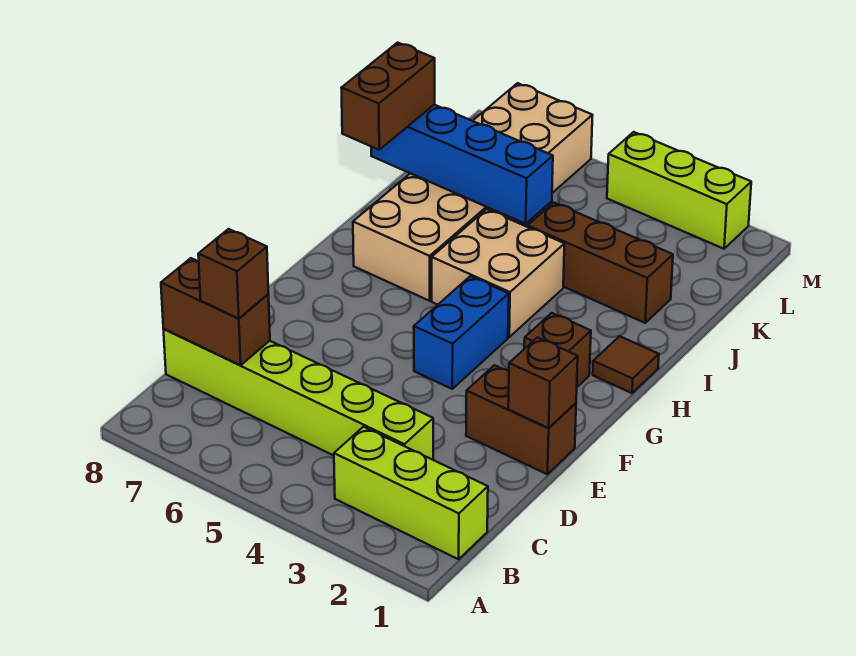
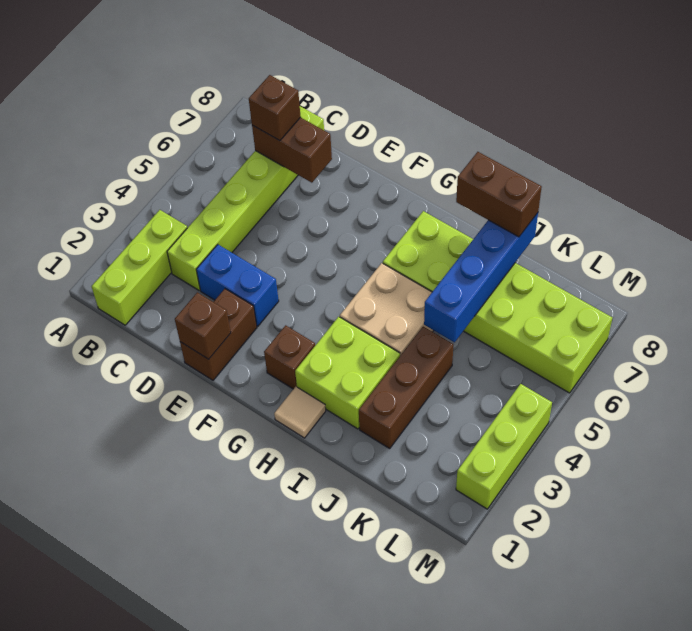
brown brick C7:C8 level 2 -> brown brick C7:D7 level 2
blue brick F4:G4 level 1 -> blue brick D3:E3 level 1
brown tile H1 level 1 -> tan tile H1 level 1
none -> lime brick H2:I3 level 1
tan brick H6:M7 level 1 -> lime brick H6:M7 level 1

